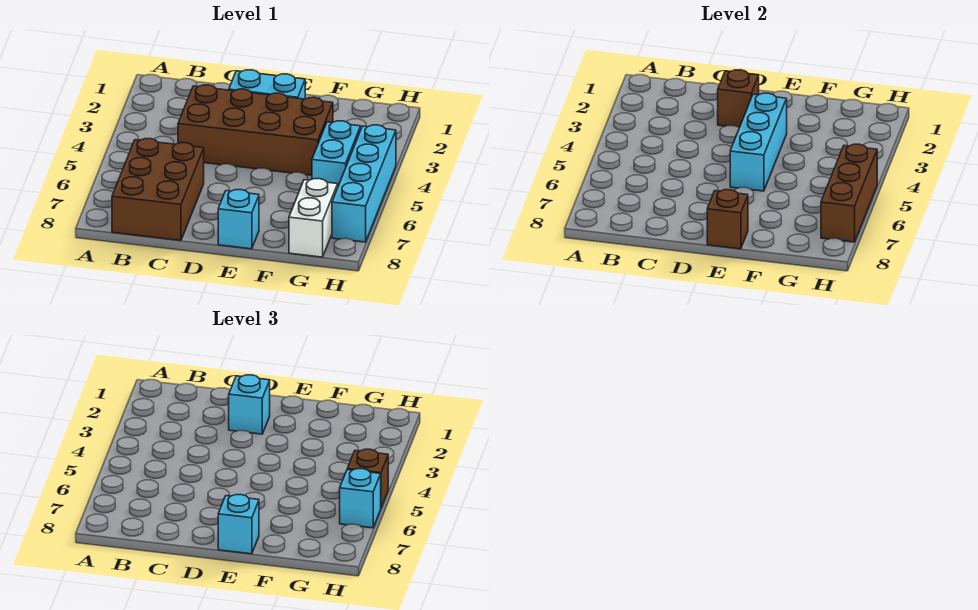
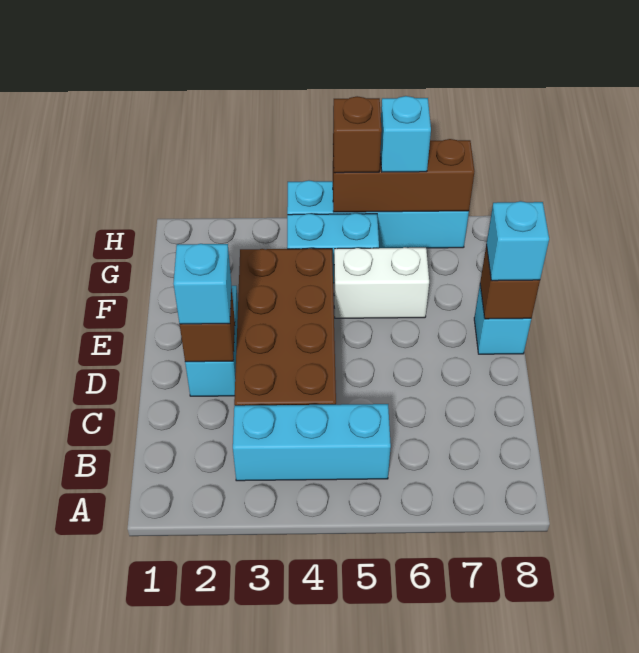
brown brick B6:C8 level 1 -> none
cyan brick E3:E5 level 2 -> cyan brick B3:B5 level 1
white brick G7:G8 level 1 -> white brick F5:F6 level 1

